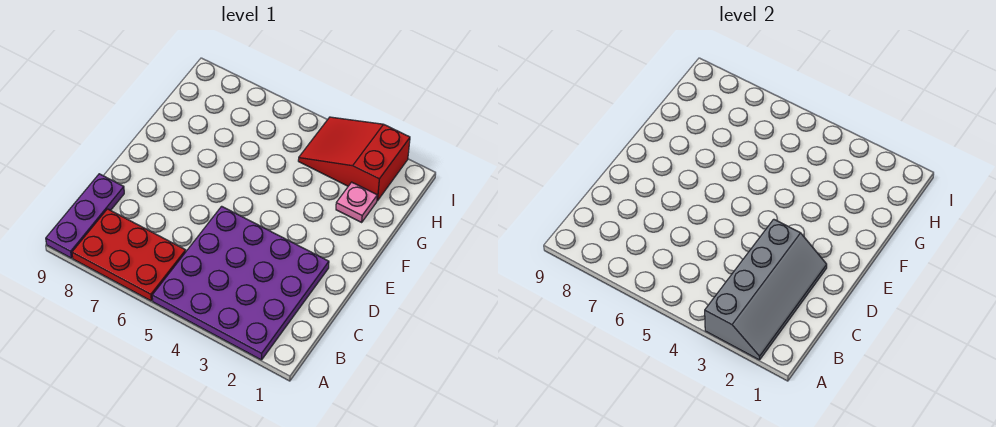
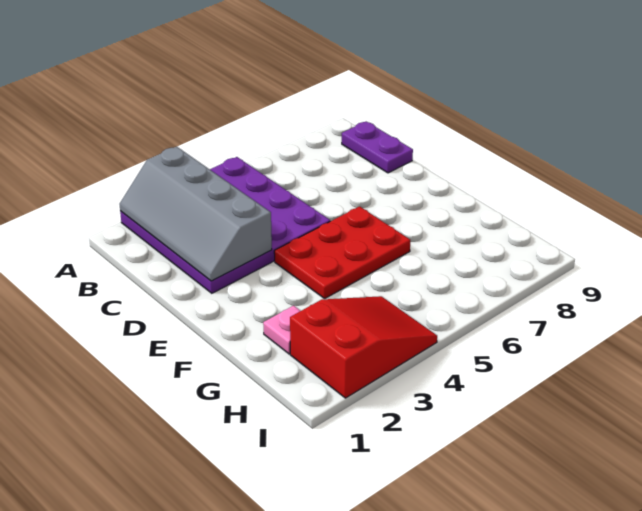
red plate A6:B8 level 1 -> red plate E4:F6 level 1
purple plate A9:C9 level 1 -> purple plate B9:C9 level 1

